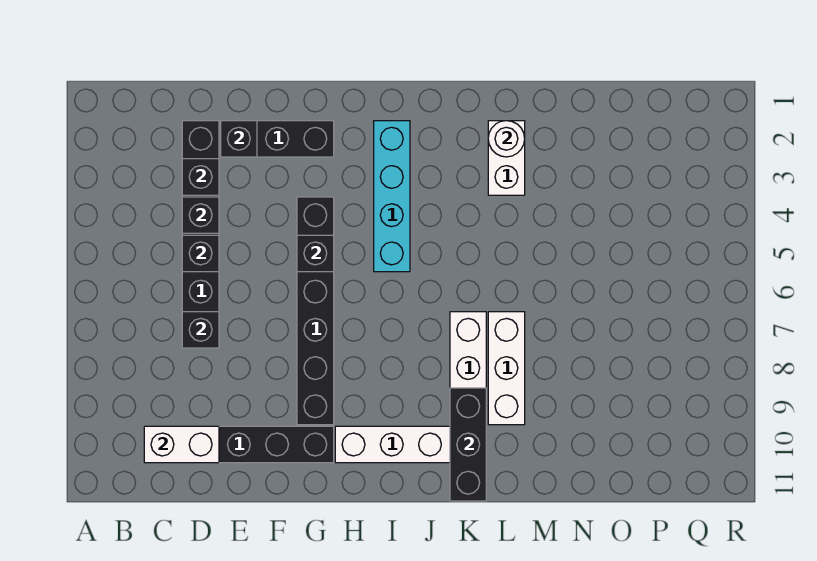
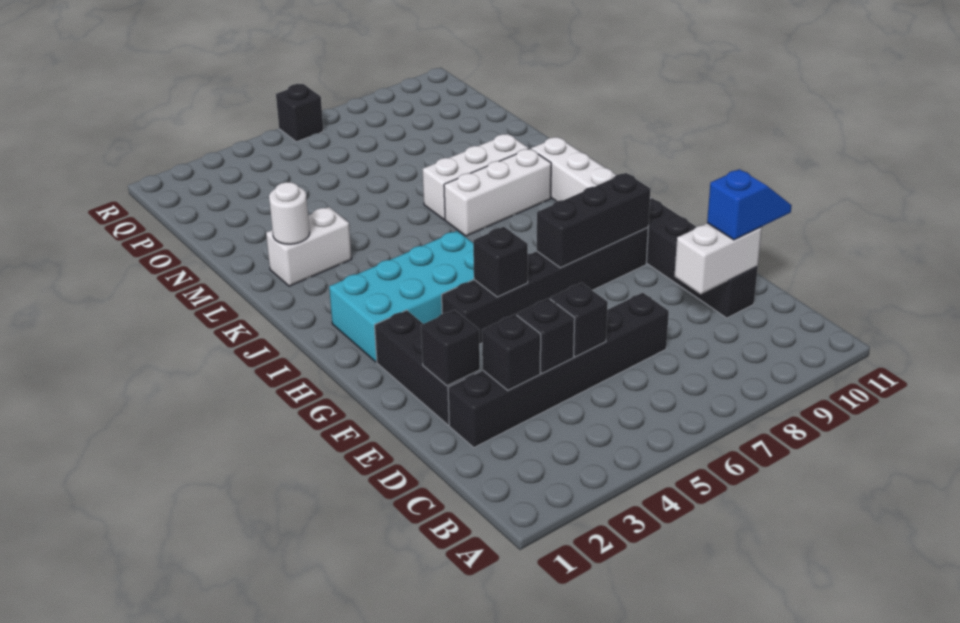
white brick C10:D10 level 2 -> white brick D9:D10 level 2
black brick D7 level 2 -> black brick R6 level 1
none -> blue slope D10:D11 level 3 top 10
cyan brick I2:I5 level 1 -> cyan brick H2:I5 level 1
black brick K9:K11 level 2 -> black brick G7:G9 level 2

